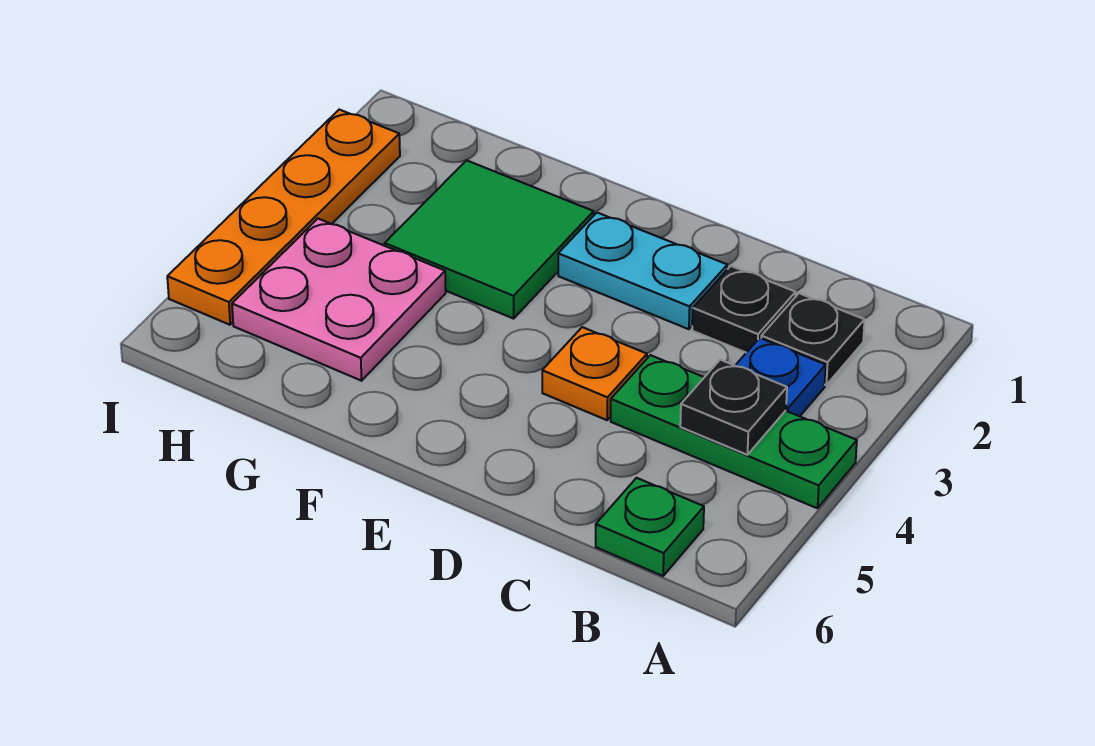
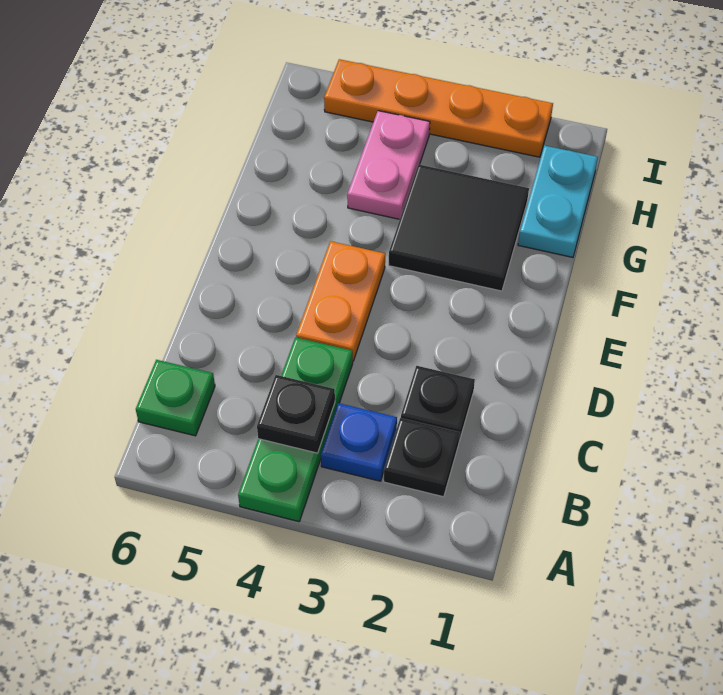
cyan plate D2:E2 level 1 -> cyan plate G1:H1 level 1
orange plate D4 level 1 -> orange plate D4:E4 level 1
green tile F2:G3 level 1 -> black tile F2:G3 level 1
pink plate G4:H5 level 1 -> pink plate G4:H4 level 1

